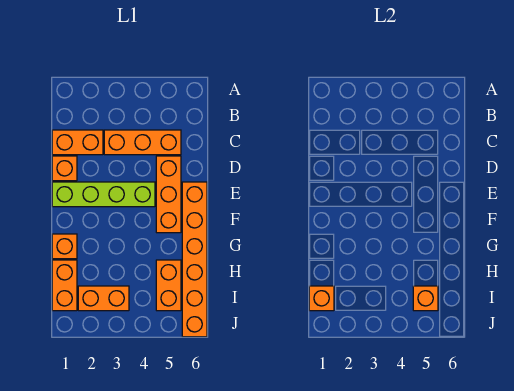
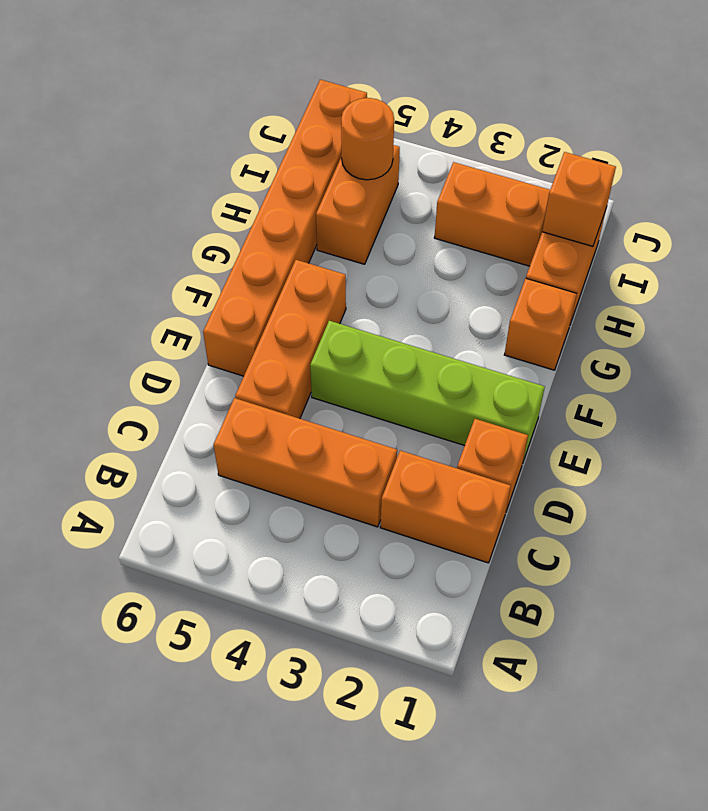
orange brick I5 level 2 -> orange round brick I5 level 2

